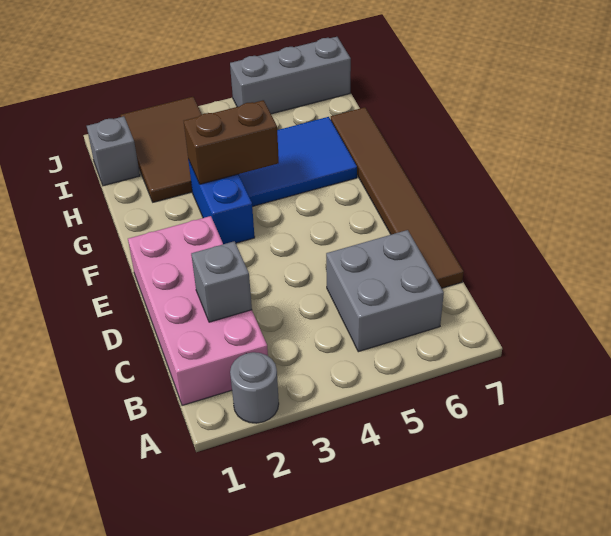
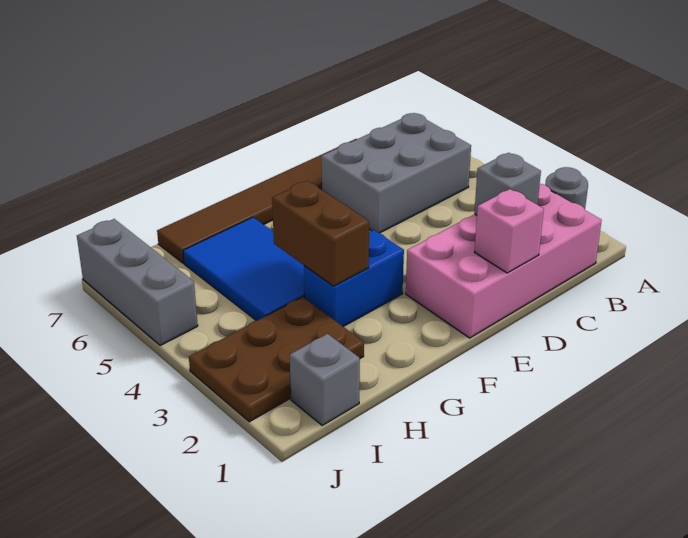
grey brick B5:C6 level 1 -> grey brick B5:D6 level 1
none -> pink brick D1 level 2
brown tile H2:J3 level 1 -> brown plate H2:J3 level 1

